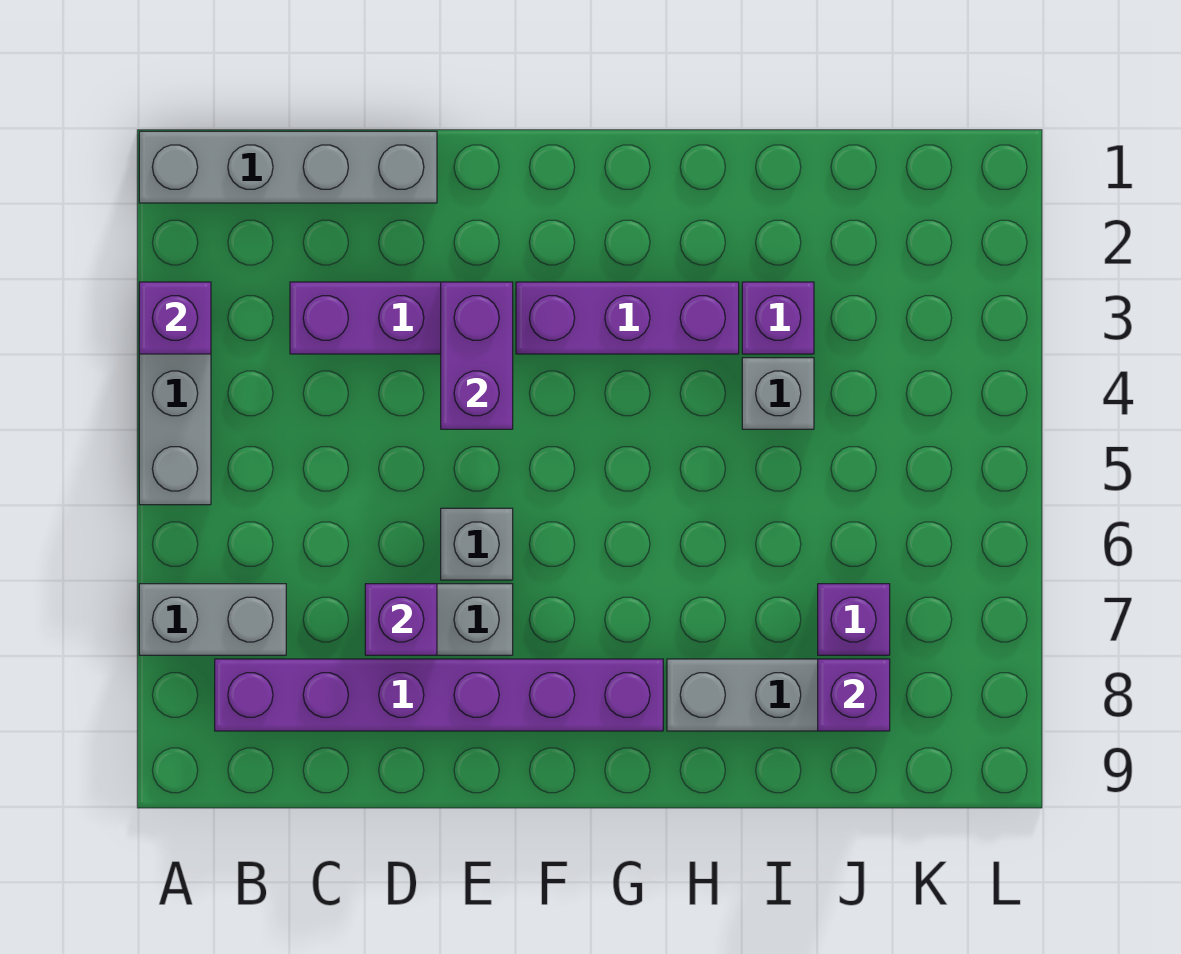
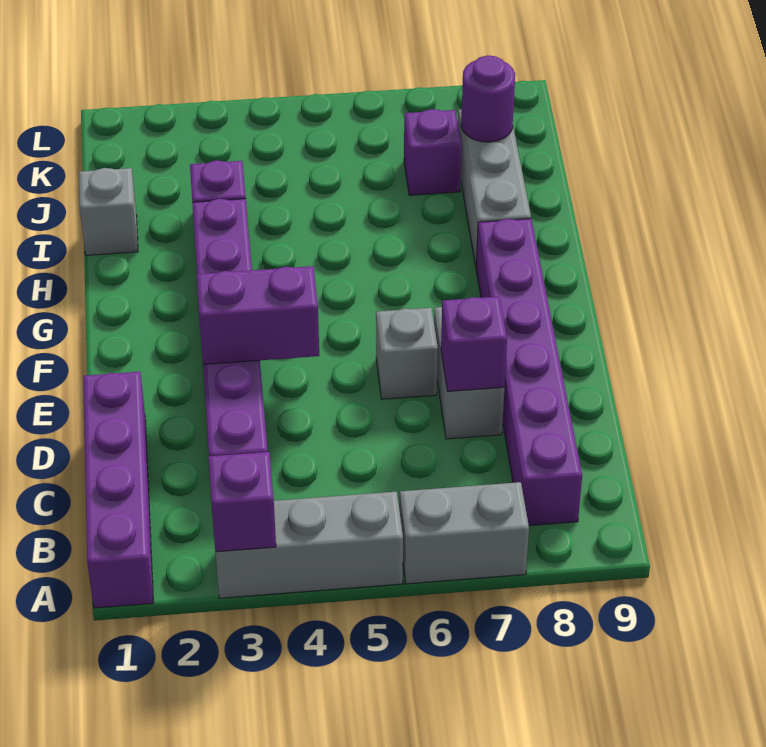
grey brick A1:D1 level 1 -> purple brick A1:D1 level 1
grey brick A7:B7 level 1 -> grey brick A6:A7 level 1
grey brick I4 level 1 -> grey brick I1 level 1
purple brick J8 level 2 -> purple round brick J8 level 2

